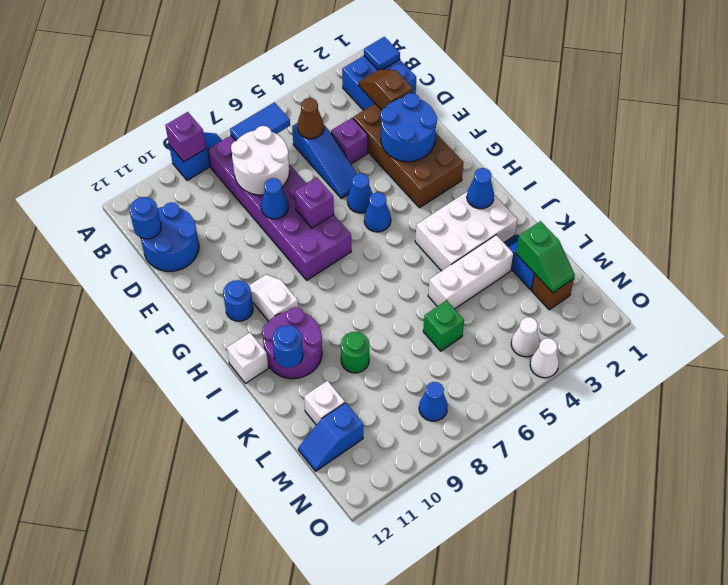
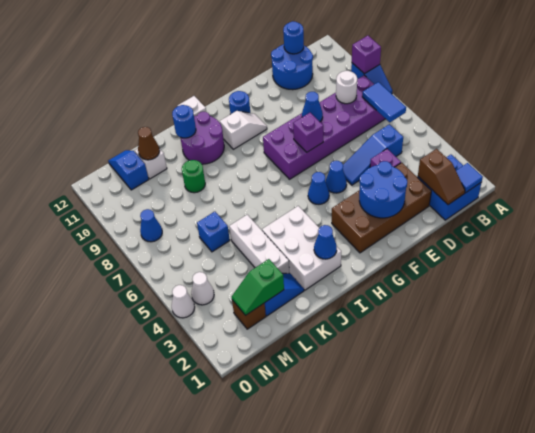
brown slope C2:D2 level 2 top D -> brown slope C1:C2 level 2 top 2
brown cone C5 level 2 -> brown cone L11 level 2
white round brick C7:D8 level 2 -> white round brick C8 level 2
green brick L6 level 1 -> blue brick L6 level 1

